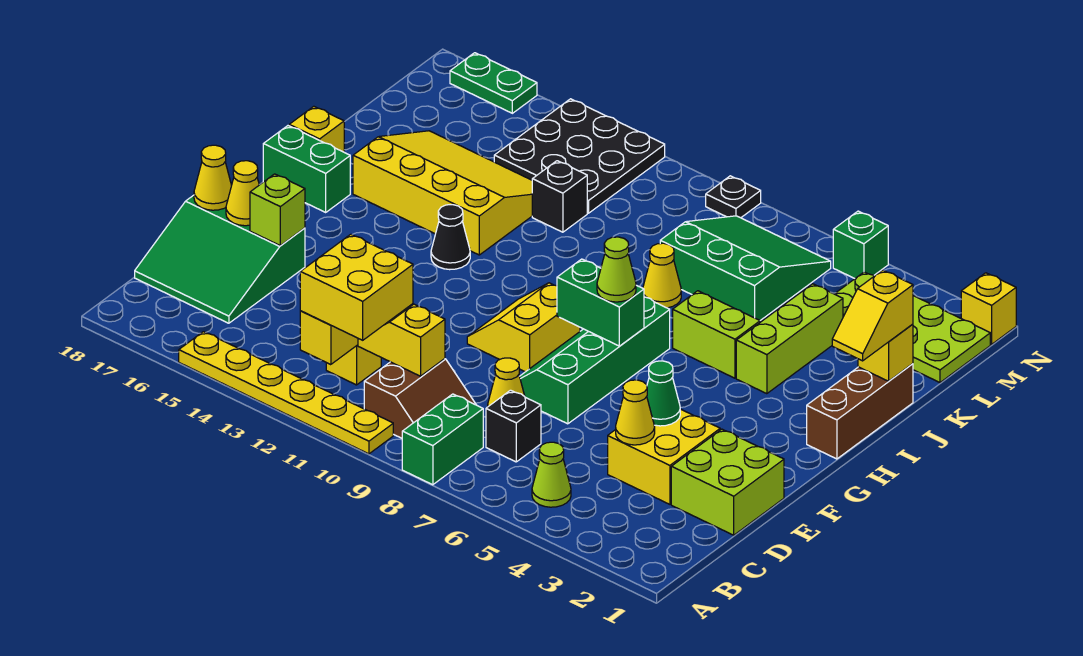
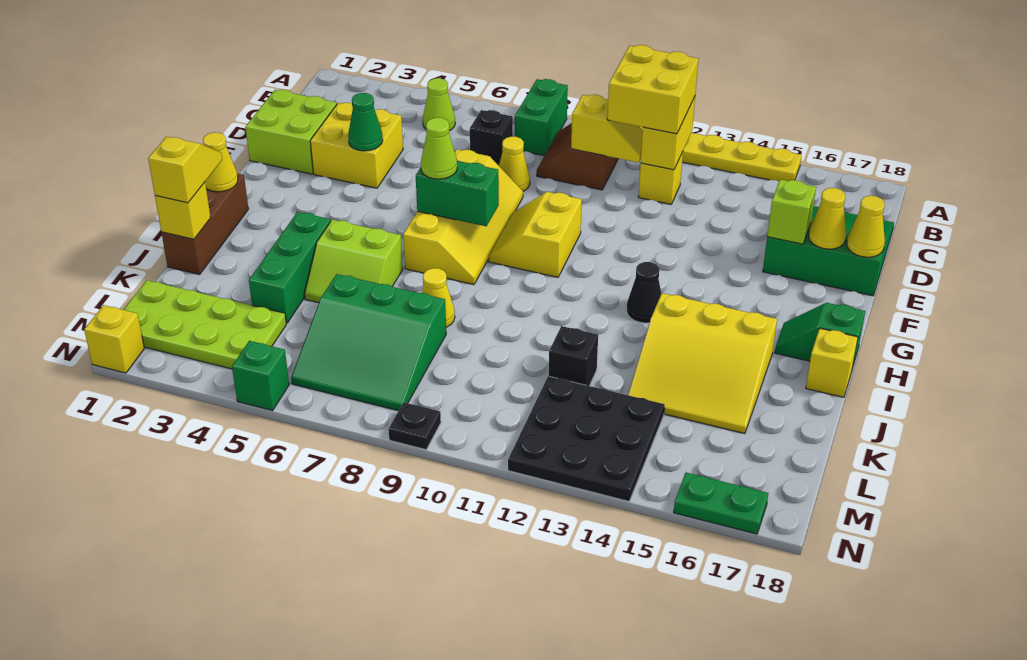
yellow cone D4 level 2 -> yellow cone H1 level 2
green slope E7:H8 level 1 top 7 -> yellow slope E7:H8 level 1 top 7
yellow slope F9:G10 level 1 top 9 -> yellow slope F9:G10 level 1 top 10
green brick H17:H18 level 1 -> green slope H17:H18 level 1 top 18
lime brick I4:K4 level 1 -> green brick I4:K4 level 1
yellow slope I13:K16 level 1 top I -> yellow slope I14:K16 level 1 top I

